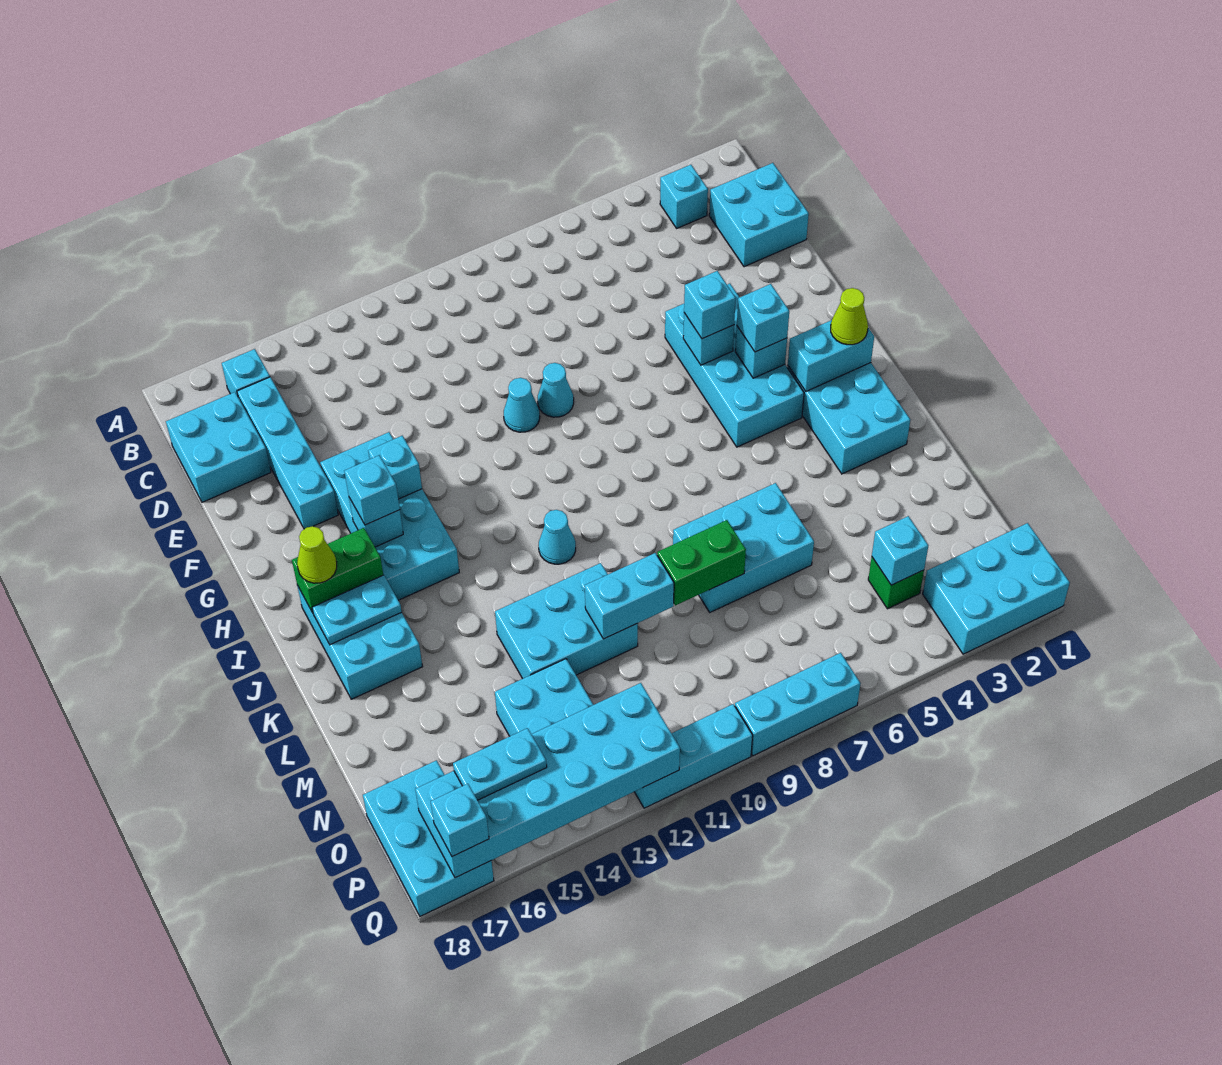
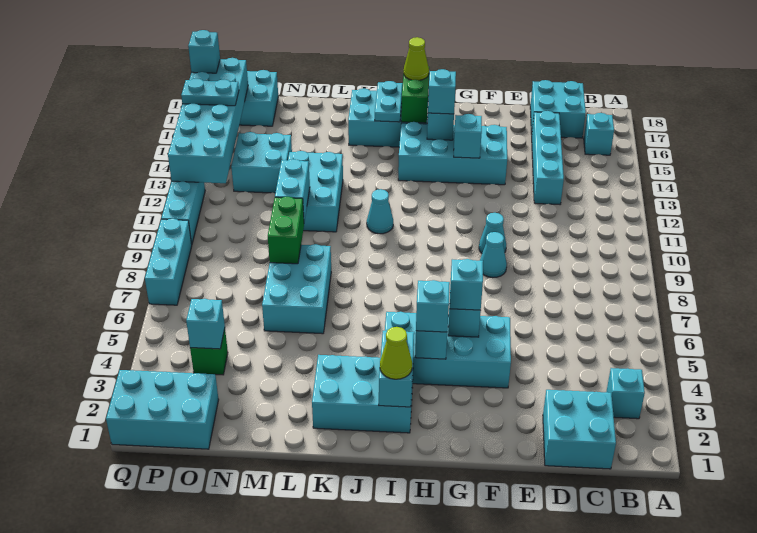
cyan brick C16:F16 level 1 -> cyan brick D13:D16 level 1
cyan brick P1:Q3 level 1 -> cyan brick O1:Q2 level 1
cyan plate P15:P16 level 3 -> cyan plate P15:Q15 level 3

